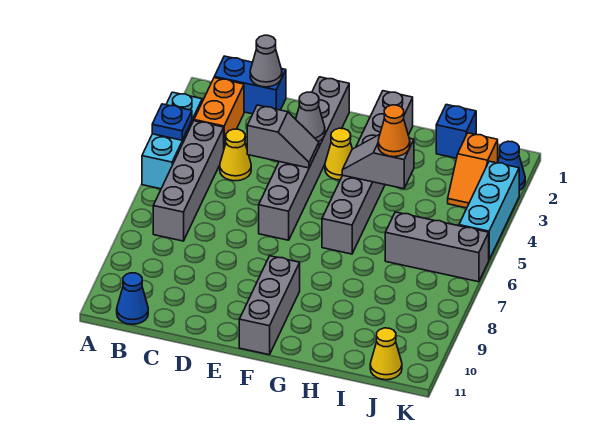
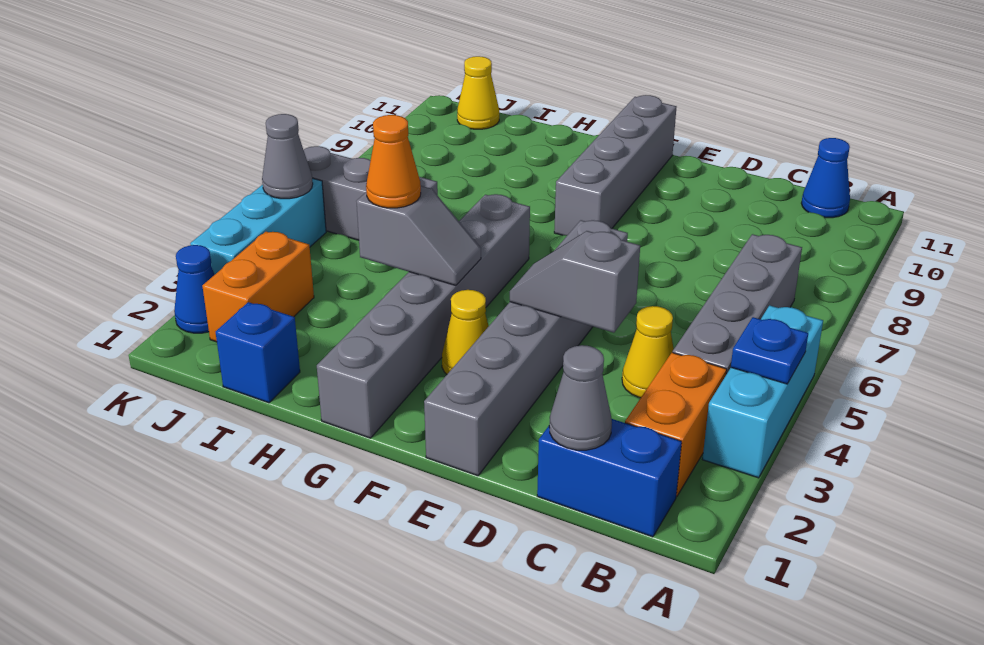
grey cone E3 level 2 -> grey cone K5 level 2
grey brick F9:F11 level 1 -> grey brick F8:F11 level 1
orange slope J2:J3 level 1 top 2 -> orange brick J2:J3 level 1

